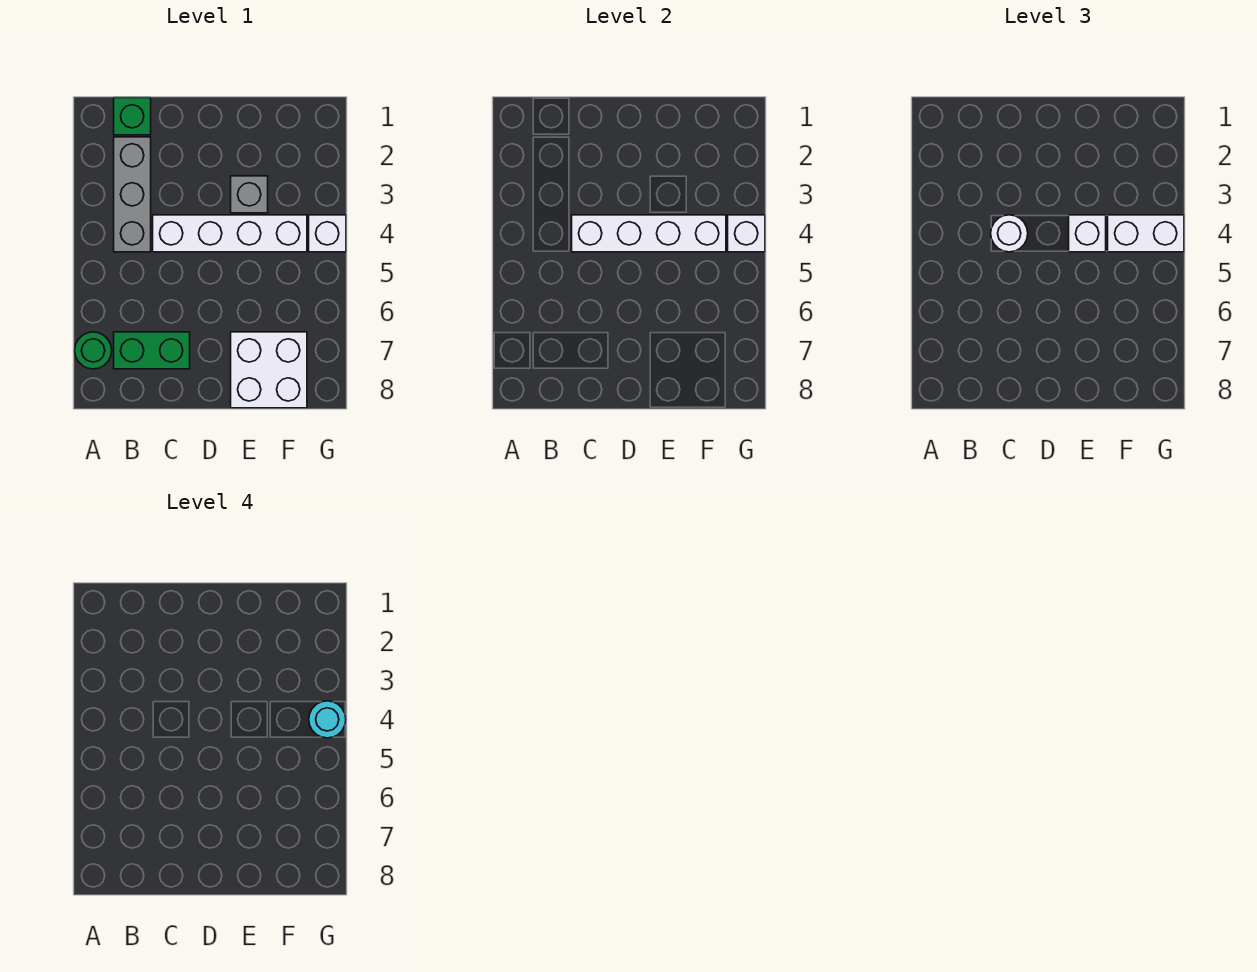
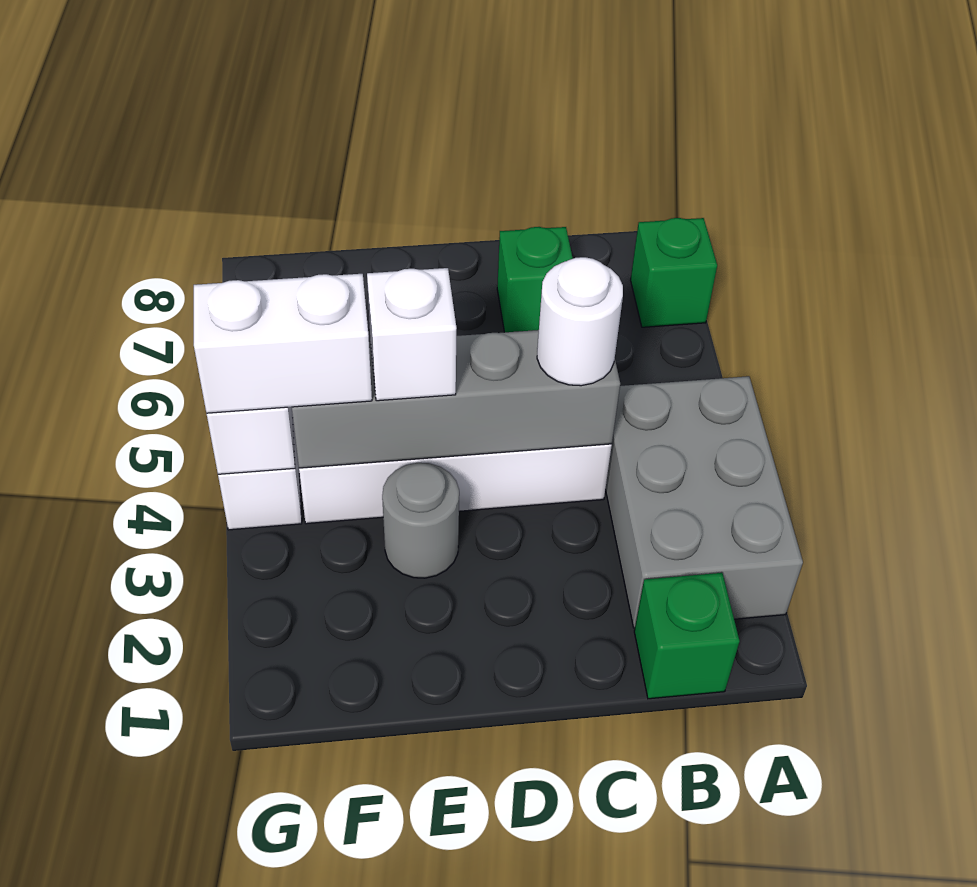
green round brick A7 level 1 -> green brick A7 level 1
grey brick B2:B4 level 1 -> grey brick A2:B4 level 1
green brick B7:C7 level 1 -> green brick C7 level 1
white brick C4:F4 level 2 -> grey brick C4:F4 level 2
grey brick E3 level 1 -> grey round brick E3 level 1
white brick E7:F8 level 1 -> none
cyan round brick G4 level 4 -> none

